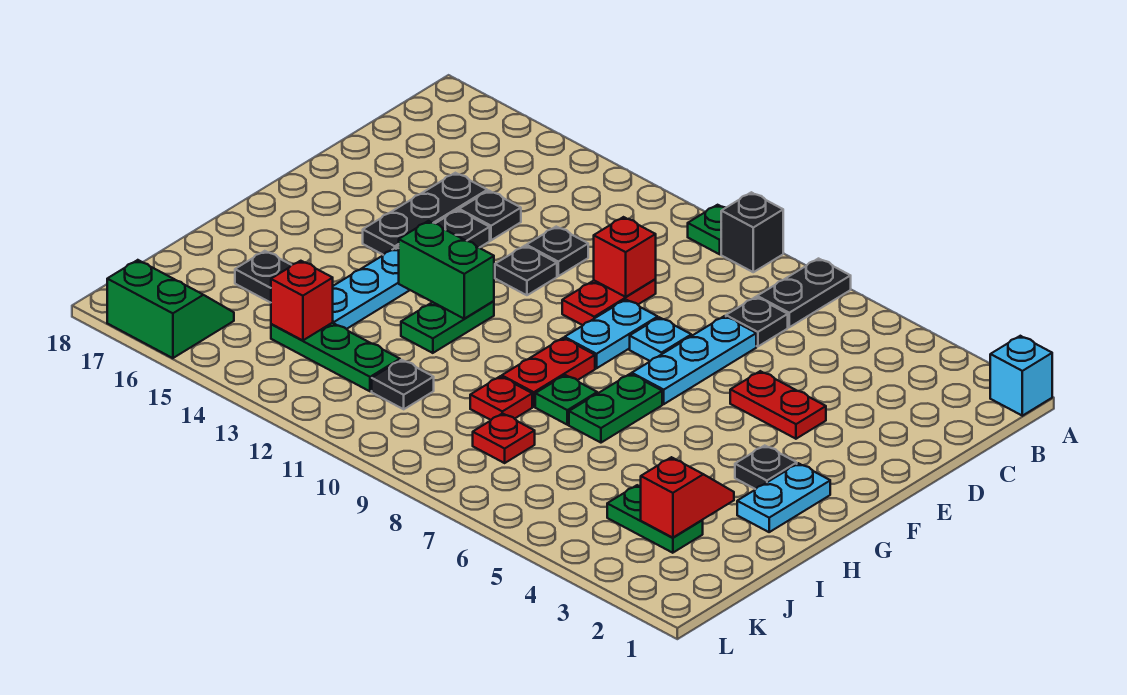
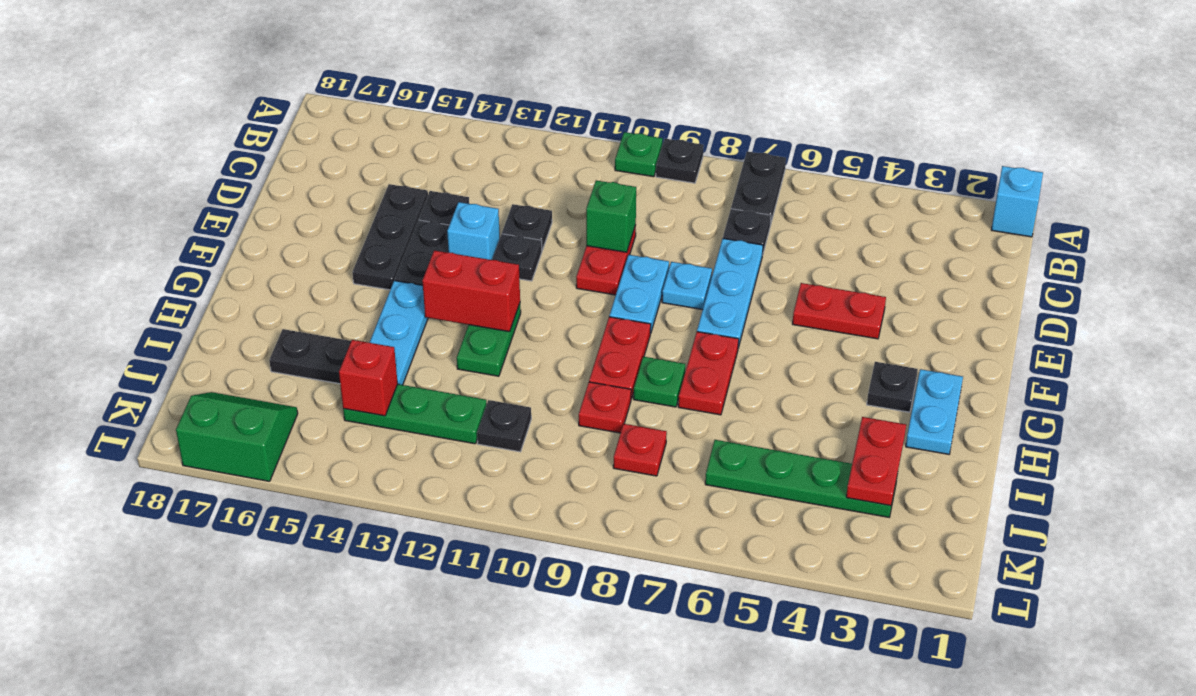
black brick A9 level 1 -> black plate A9 level 1
red brick D10 level 2 -> green brick D10 level 2
none -> cyan brick E13 level 1
green plate G7:H7 level 1 -> red plate G7:H7 level 1
green brick G12:G13 level 2 -> red brick G12:G13 level 2
red slope I3:J3 level 2 top J -> red plate I3:J3 level 2
green plate J3:J4 level 1 -> green plate J3:J6 level 1

